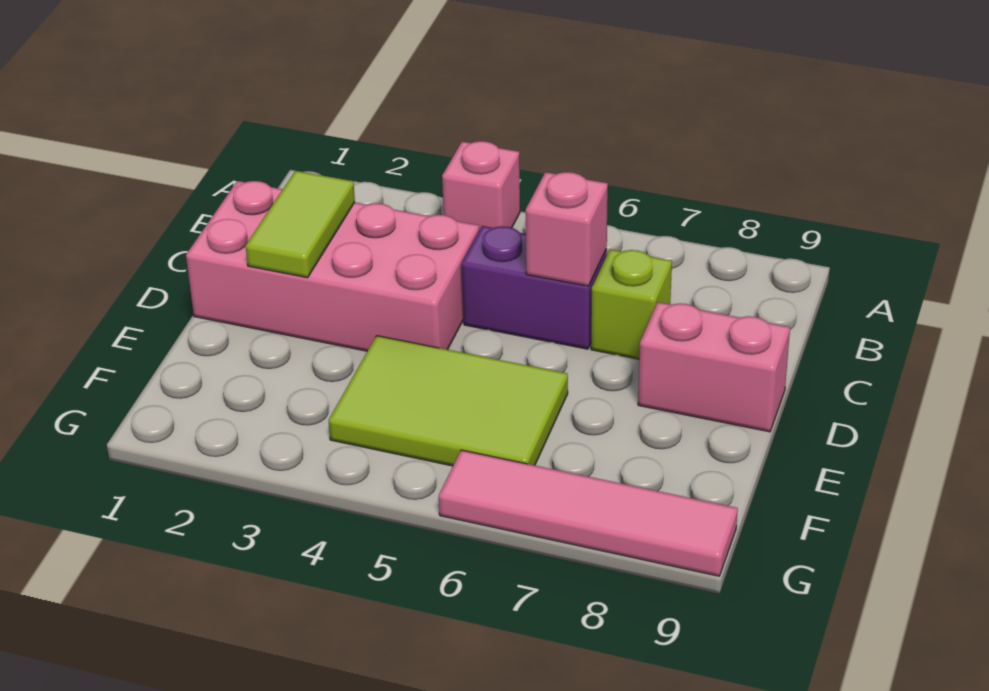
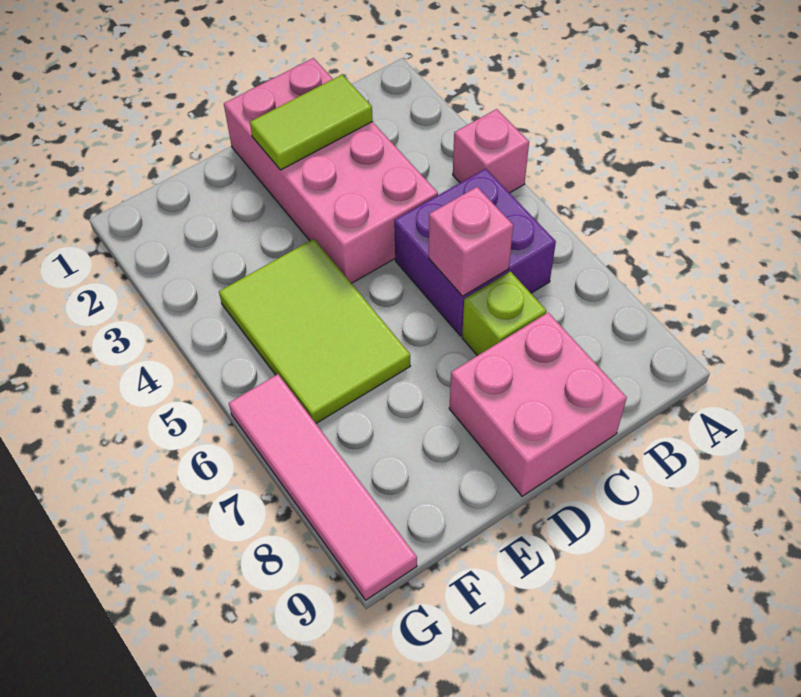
purple brick C5:C6 level 1 -> purple brick B5:C6 level 1
pink brick D8:D9 level 1 -> pink brick C8:D9 level 1

